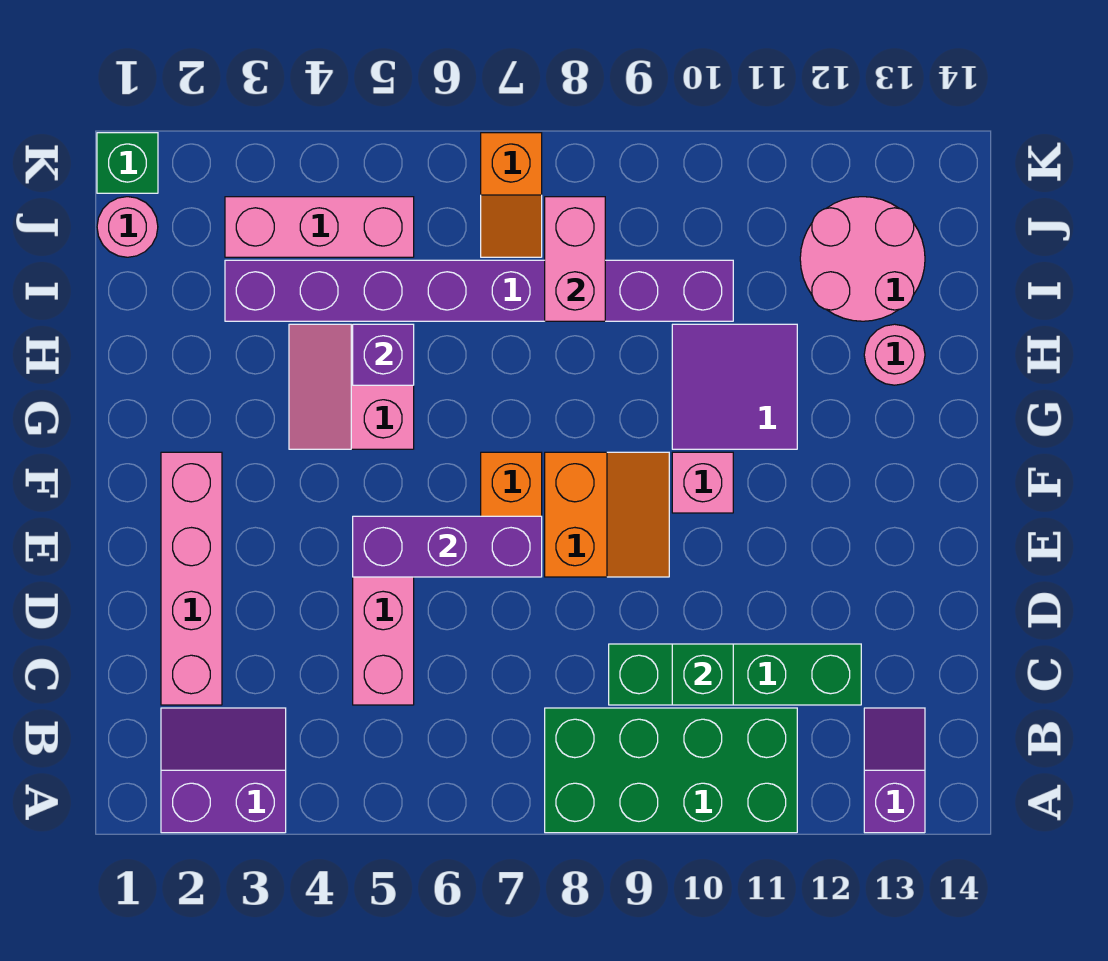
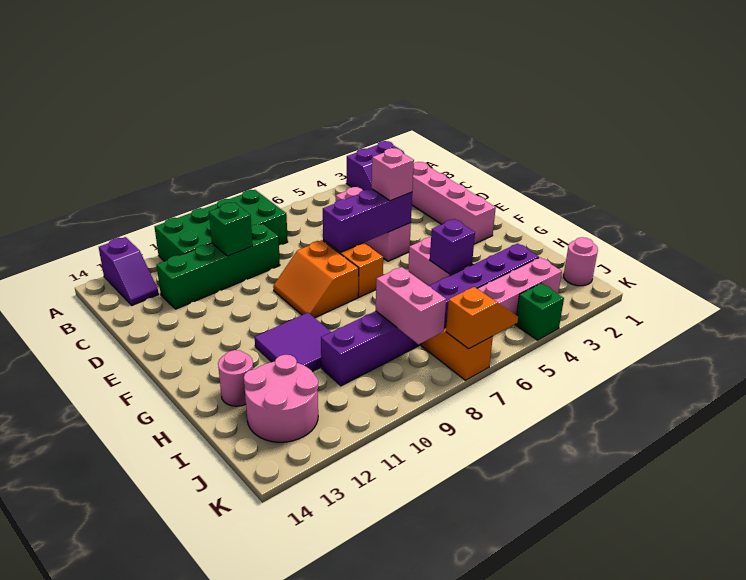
pink brick F10 level 1 -> pink brick E5 level 3
green brick K1 level 1 -> green brick K4 level 1
none -> orange slope K6:K7 level 2 top 7

